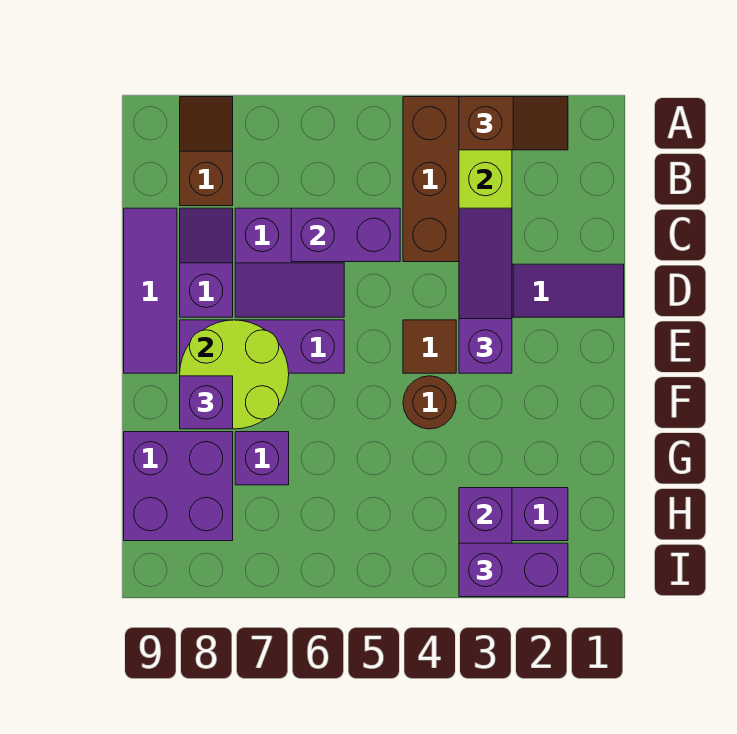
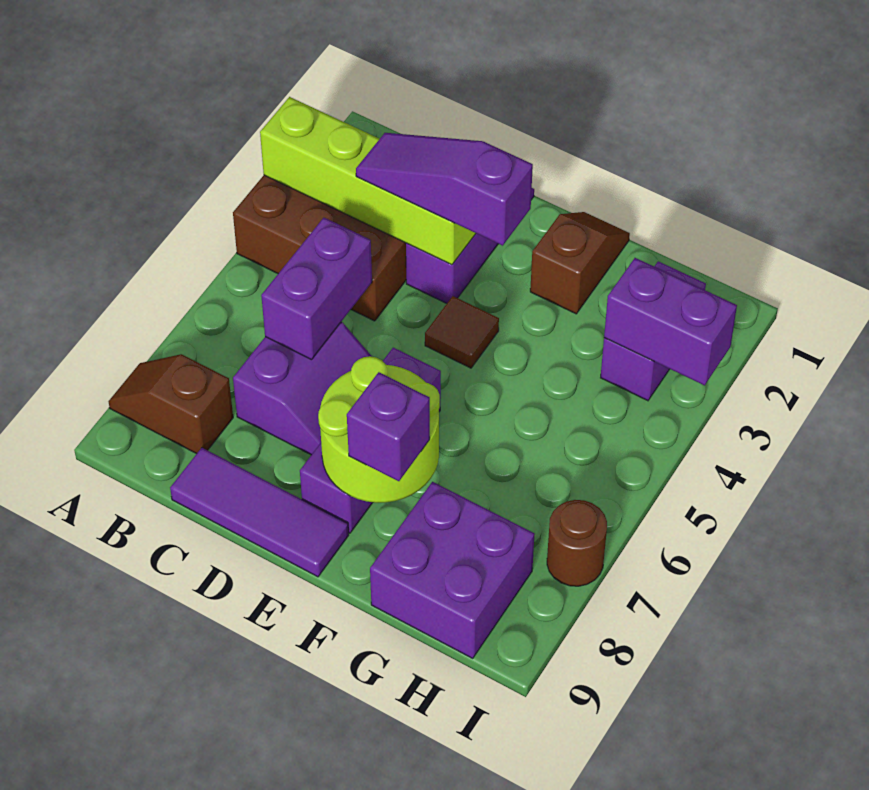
brown slope A2:A3 level 3 top 3 -> brown slope F1:F2 level 1 top 2
purple slope C8:D8 level 1 top D -> none
brown round brick F4 level 1 -> brown round brick I7 level 1
purple brick G7 level 1 -> none
purple brick I2:I3 level 3 -> none

